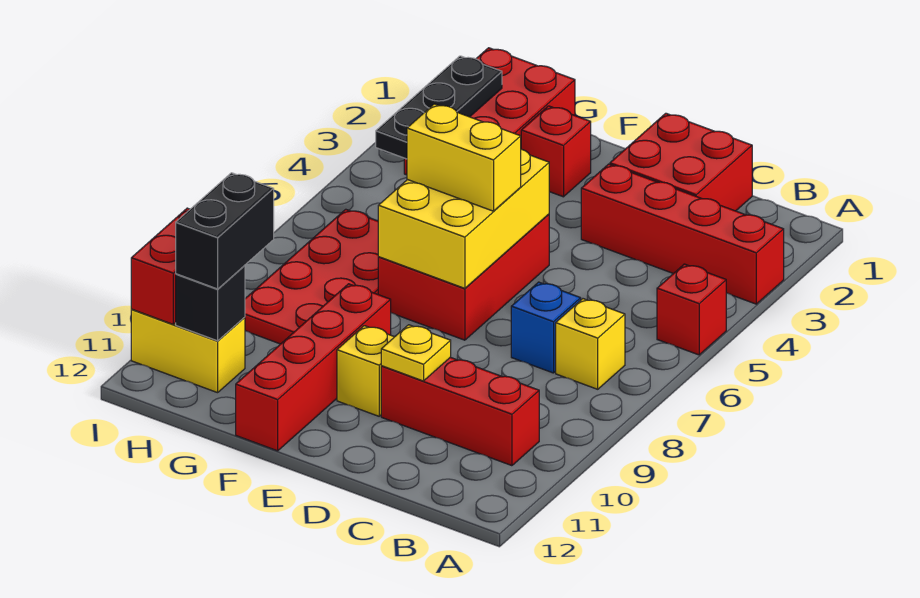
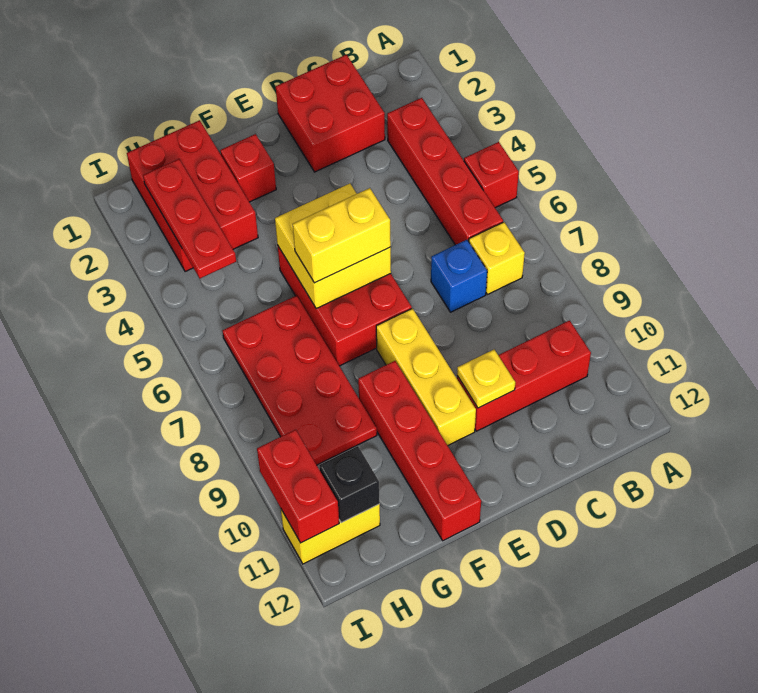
red brick A3:D3 level 1 -> red brick B3:B6 level 1
yellow brick E5:F7 level 2 -> yellow brick E5:F6 level 2
yellow brick E10 level 1 -> yellow brick E8:E10 level 1
black plate H2:H4 level 2 -> red plate H2:H4 level 2
black brick H10:H11 level 3 -> none

